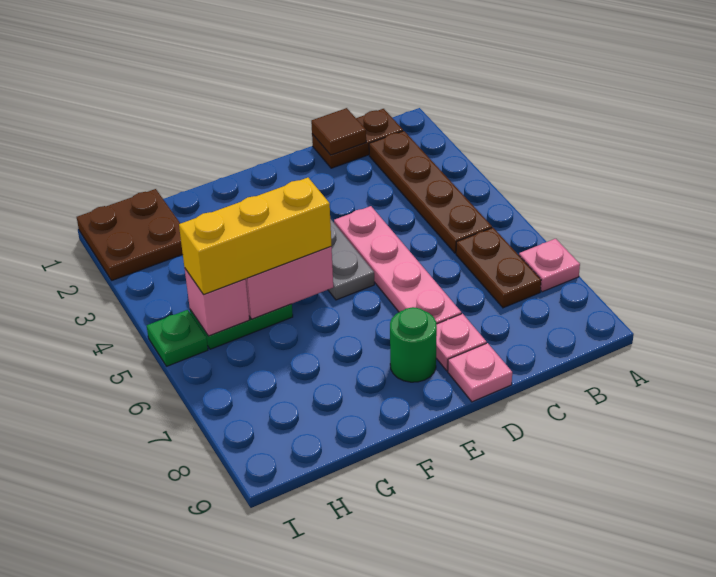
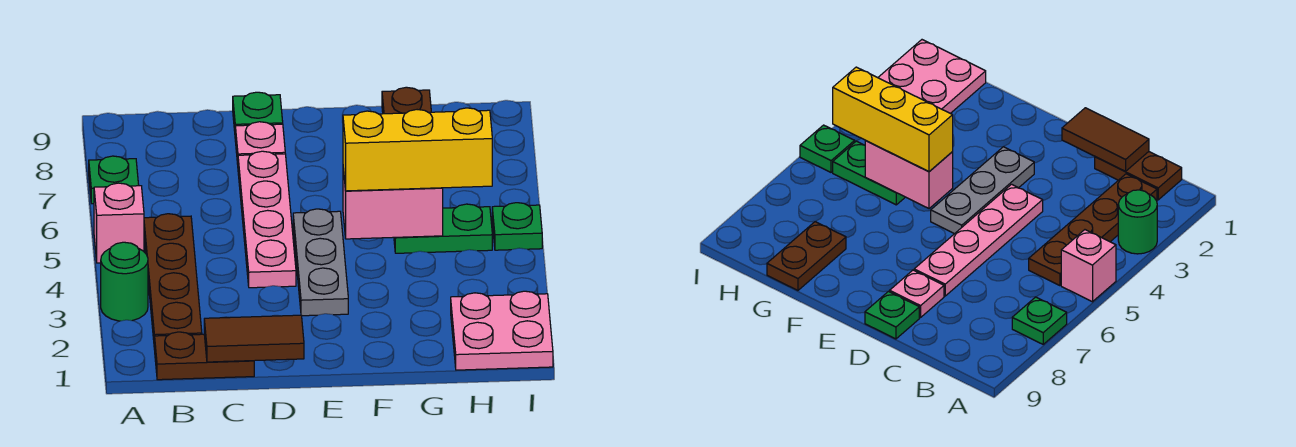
pink plate A7 level 1 -> green plate A7 level 1
brown plate B6:B7 level 1 -> brown plate G8:G9 level 1
brown tile C1 level 2 -> brown tile C1:D1 level 2
pink plate D9 level 1 -> green plate D9 level 1
green round brick E8 level 1 -> green round brick A3 level 1
brown plate H1:I2 level 1 -> pink plate H1:I2 level 1
pink brick H5 level 2 -> pink brick A5 level 1

